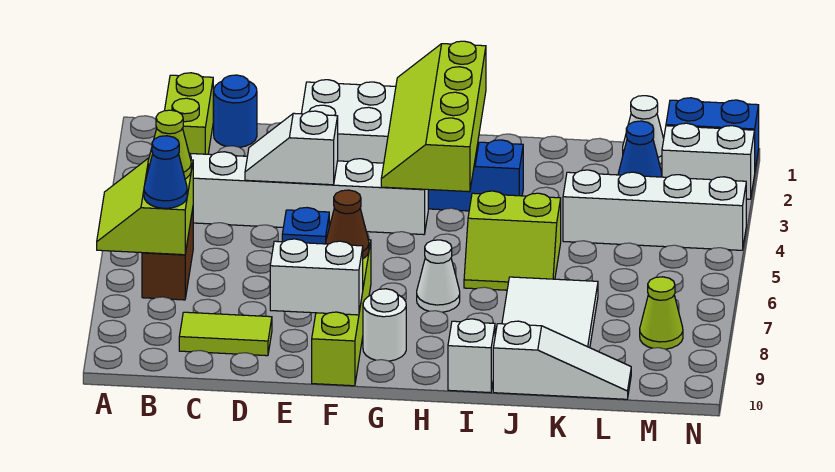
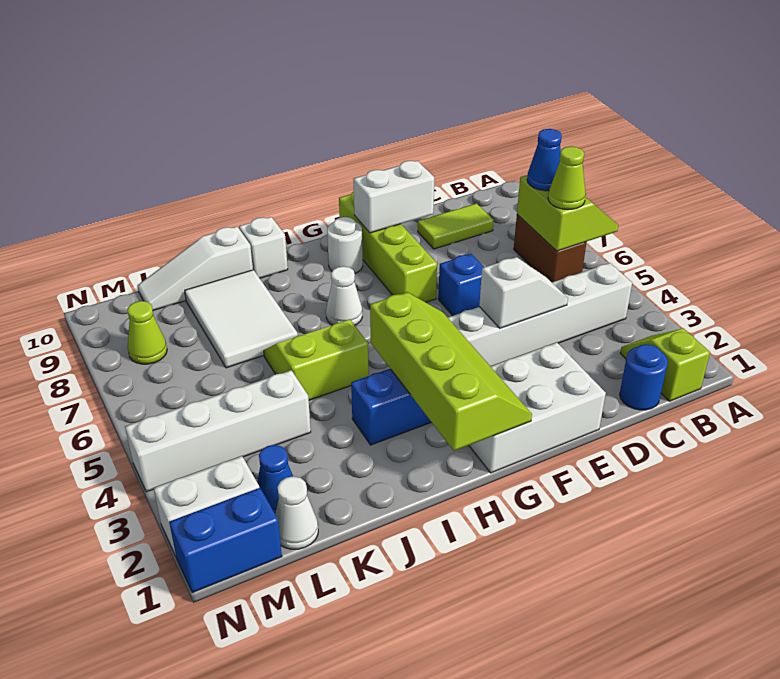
lime brick B1:B2 level 1 -> lime slope B1:B2 level 1 top 1
brown cone F7 level 2 -> none

